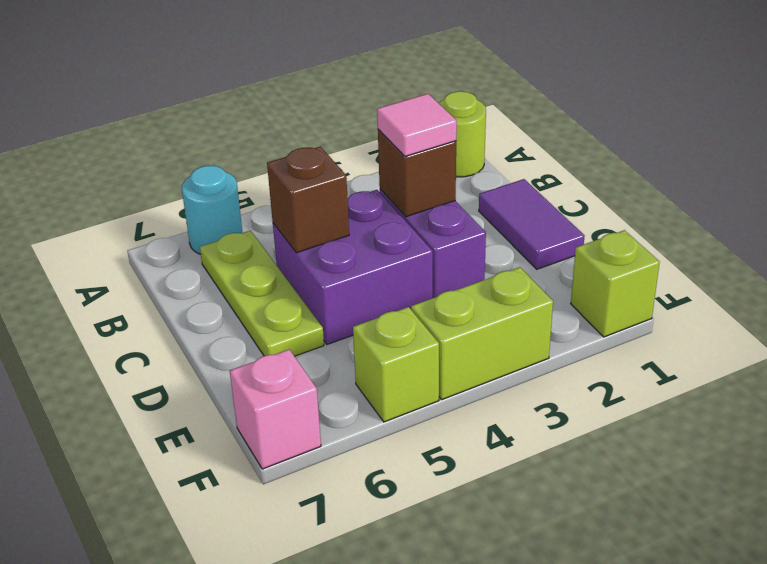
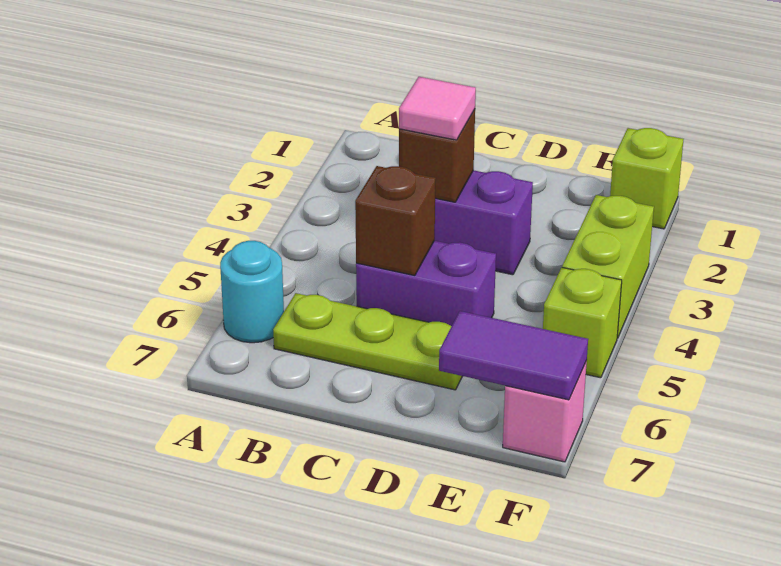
lime round brick A1 level 1 -> none
purple tile C1:D1 level 1 -> purple tile E7:F7 level 2
purple brick C4:D5 level 1 -> purple brick C5:D5 level 1

